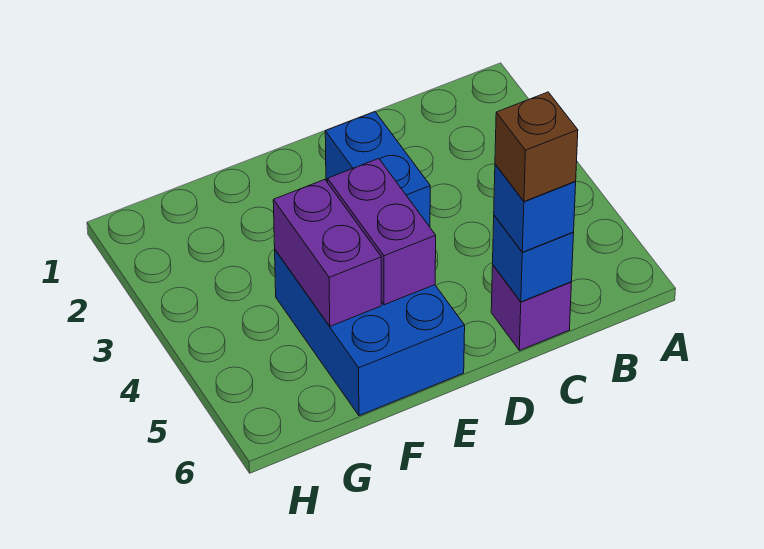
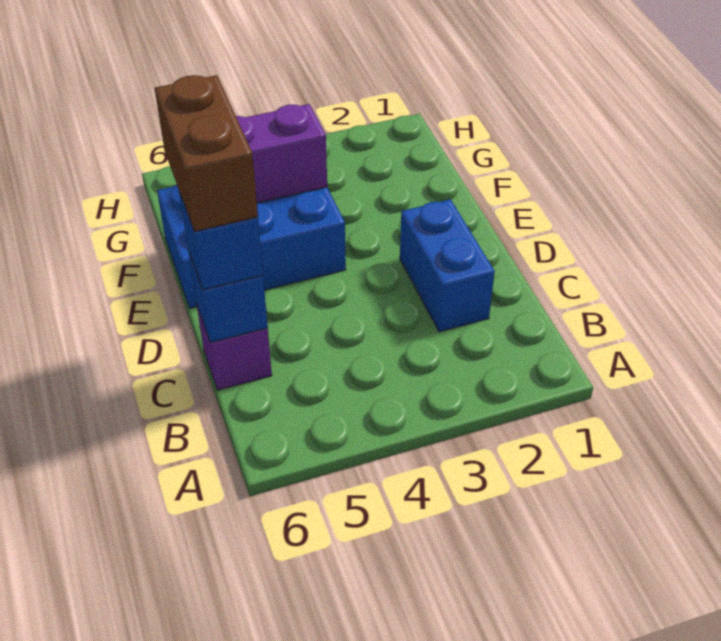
brown brick C6 level 4 -> brown brick C6:D6 level 4
blue brick D2:D3 level 1 -> blue brick C2:D2 level 1
purple brick E4:E5 level 2 -> none

